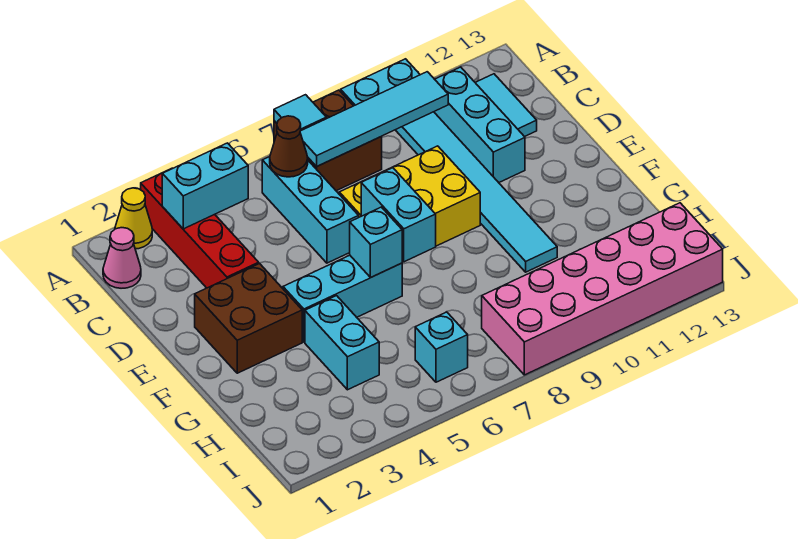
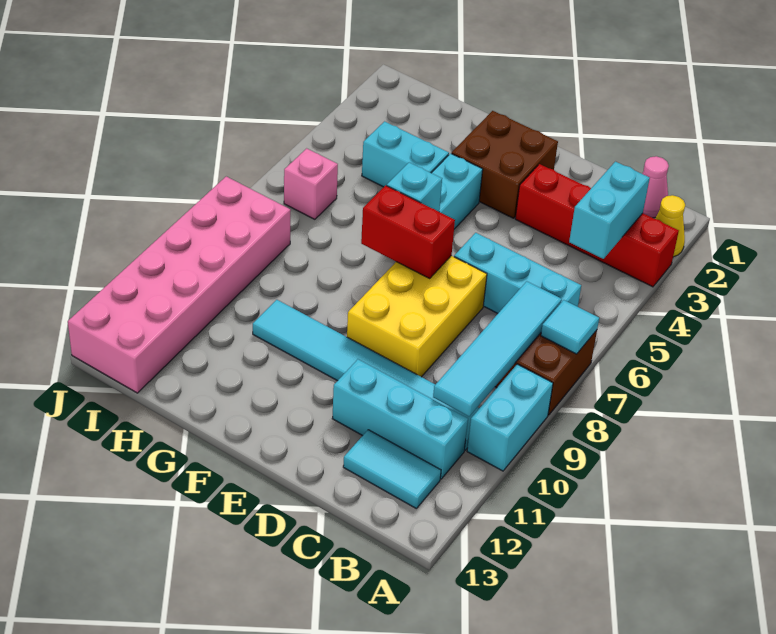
brown cone B6 level 2 -> none
cyan brick E7:F7 level 2 -> red brick E7:F7 level 2
cyan brick I6 level 1 -> pink brick I6 level 1

